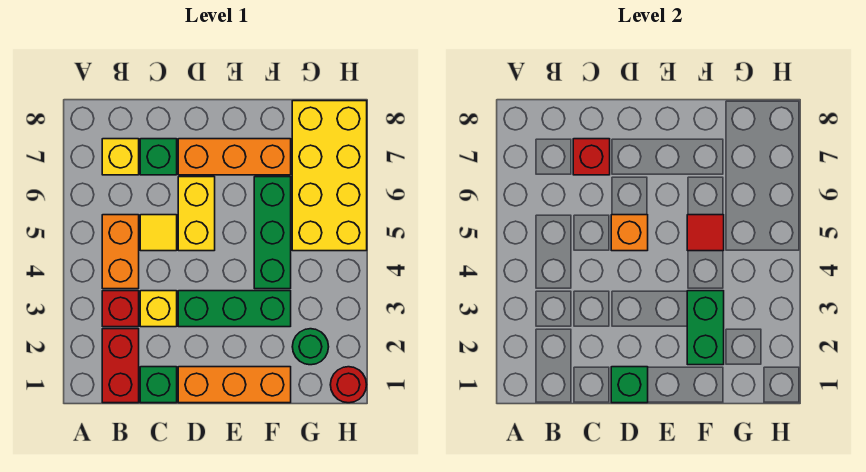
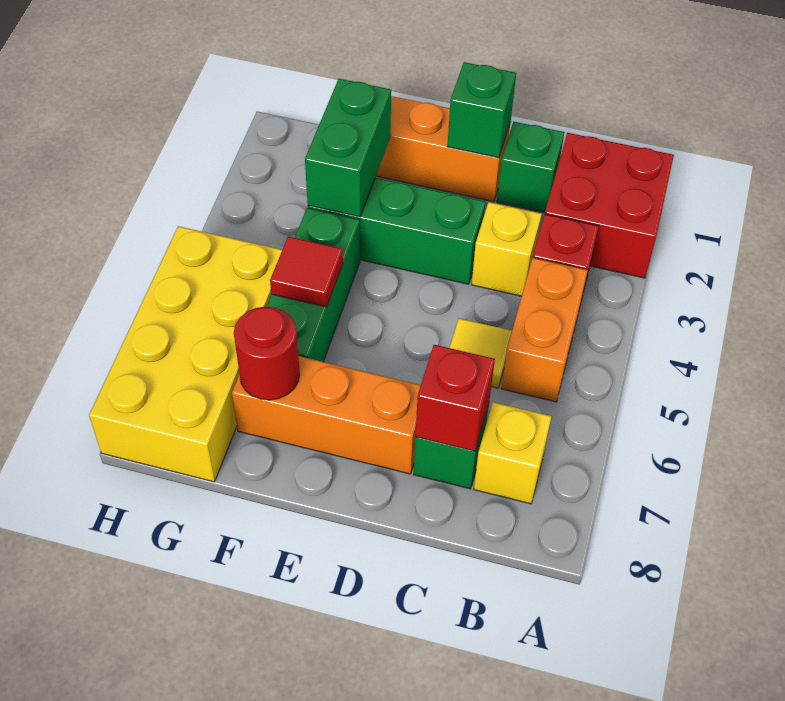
red brick B1:B2 level 1 -> red brick A1:B2 level 1
yellow brick D5:D6 level 1 -> none
orange brick D5 level 2 -> none
green round brick G2 level 1 -> none
red round brick H1 level 1 -> red round brick F7 level 2

